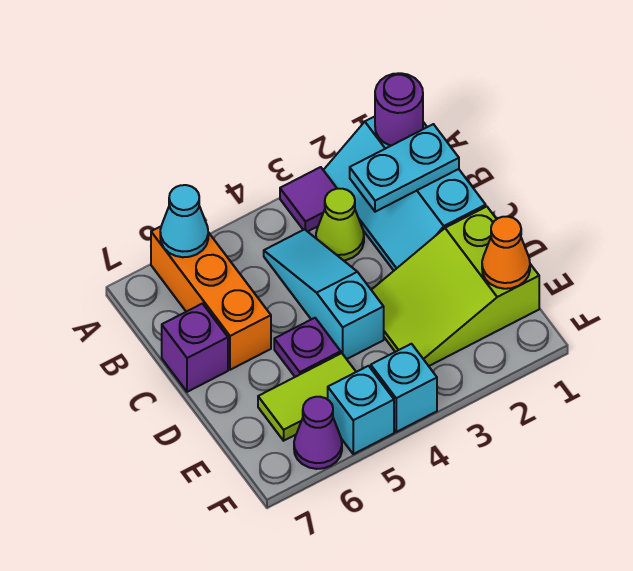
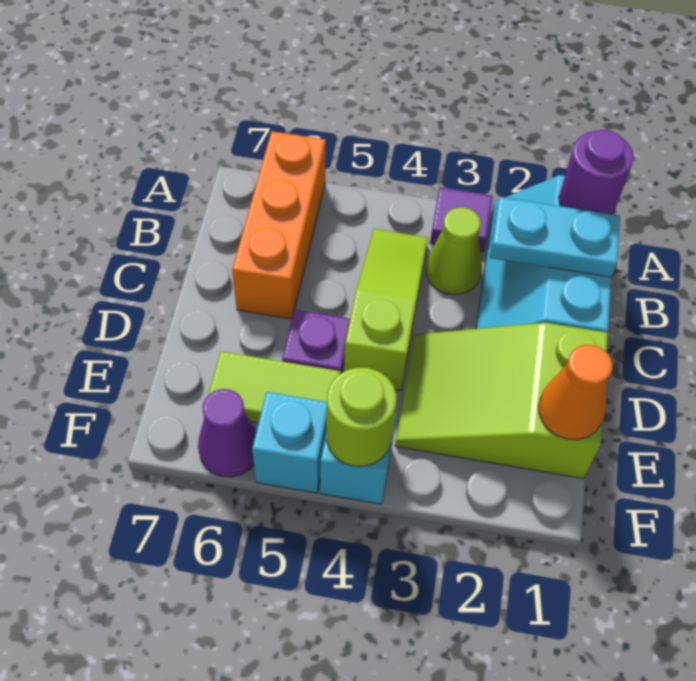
cyan cone A6 level 2 -> none
cyan slope B4:D4 level 1 top D -> lime slope B4:D4 level 1 top D
purple brick C7 level 1 -> none
none -> lime round brick F4 level 2

